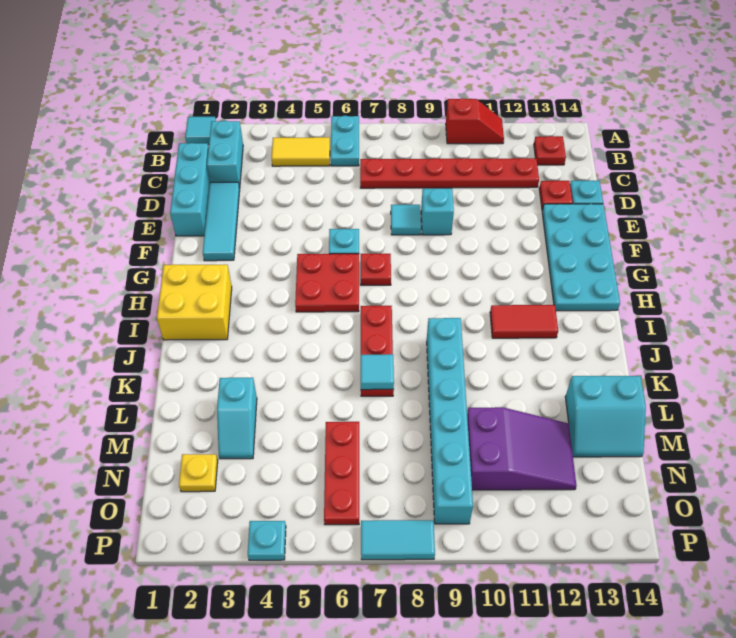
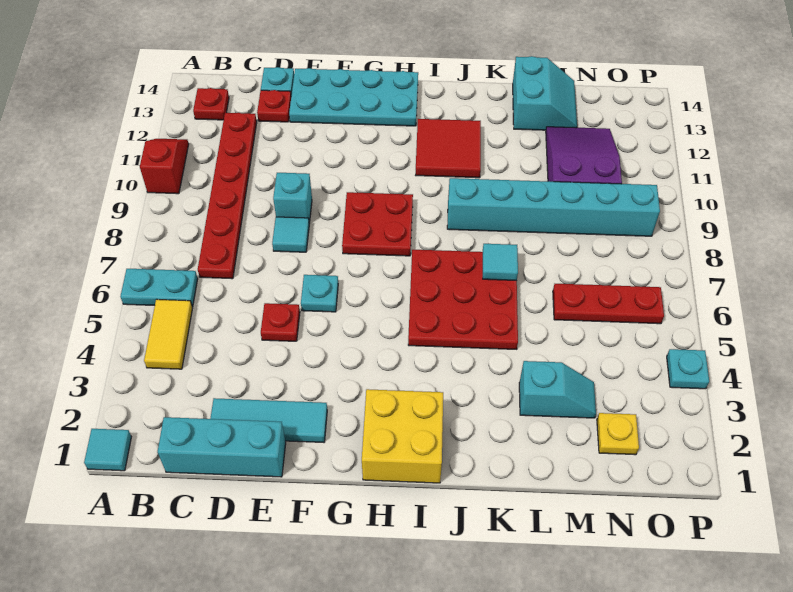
cyan brick B2:C2 level 1 -> none
red plate G5:H6 level 1 -> red plate G8:H9 level 1
red plate G7 level 1 -> red plate E5 level 1
red plate I7:K7 level 1 -> red plate I5:K7 level 1
red tile I11:I12 level 1 -> red tile I11:J12 level 1
cyan tile P7:P8 level 1 -> none

